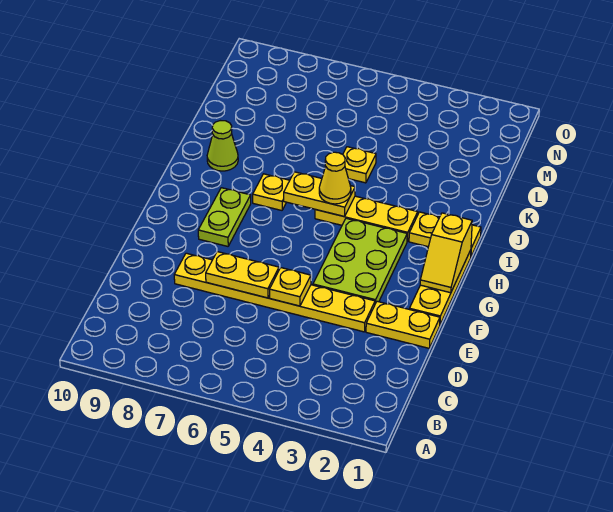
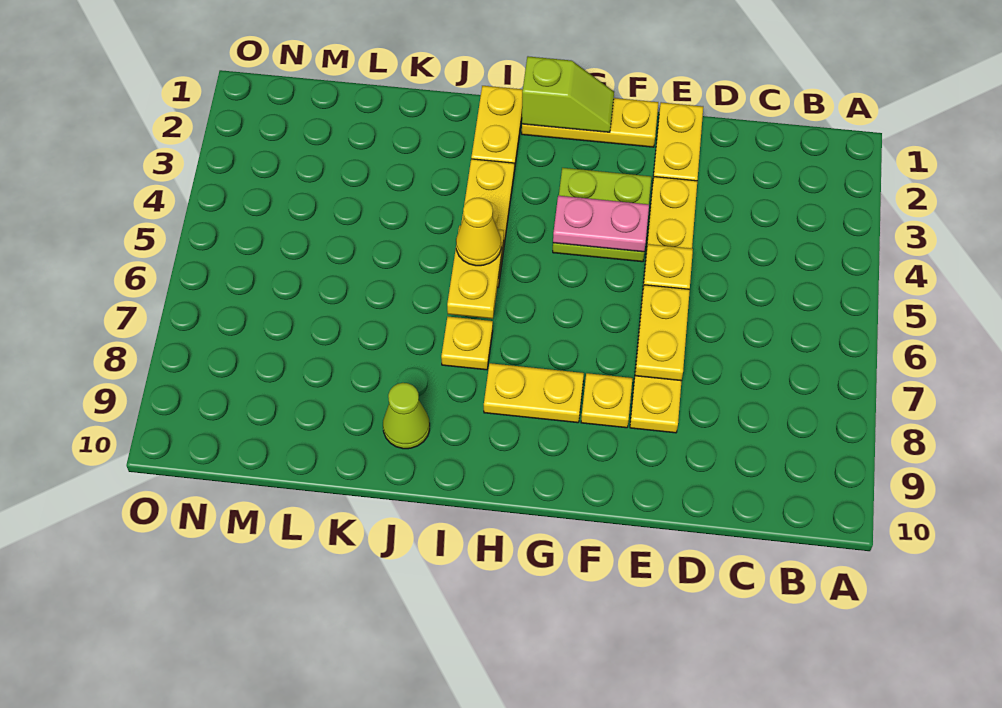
lime plate F3:H4 level 1 -> lime plate F3:G4 level 1
none -> pink plate F4:G4 level 2
yellow slope G1:H1 level 2 top H -> lime slope G1:H1 level 2 top H
lime plate G8:H8 level 1 -> yellow plate G8:H8 level 1
yellow plate K5 level 1 -> yellow plate F8 level 1

